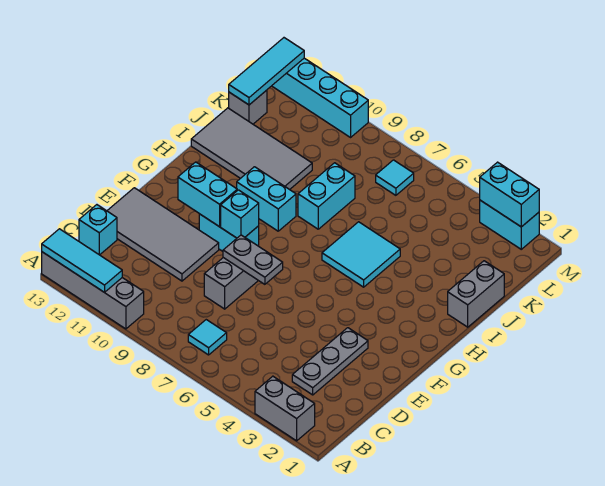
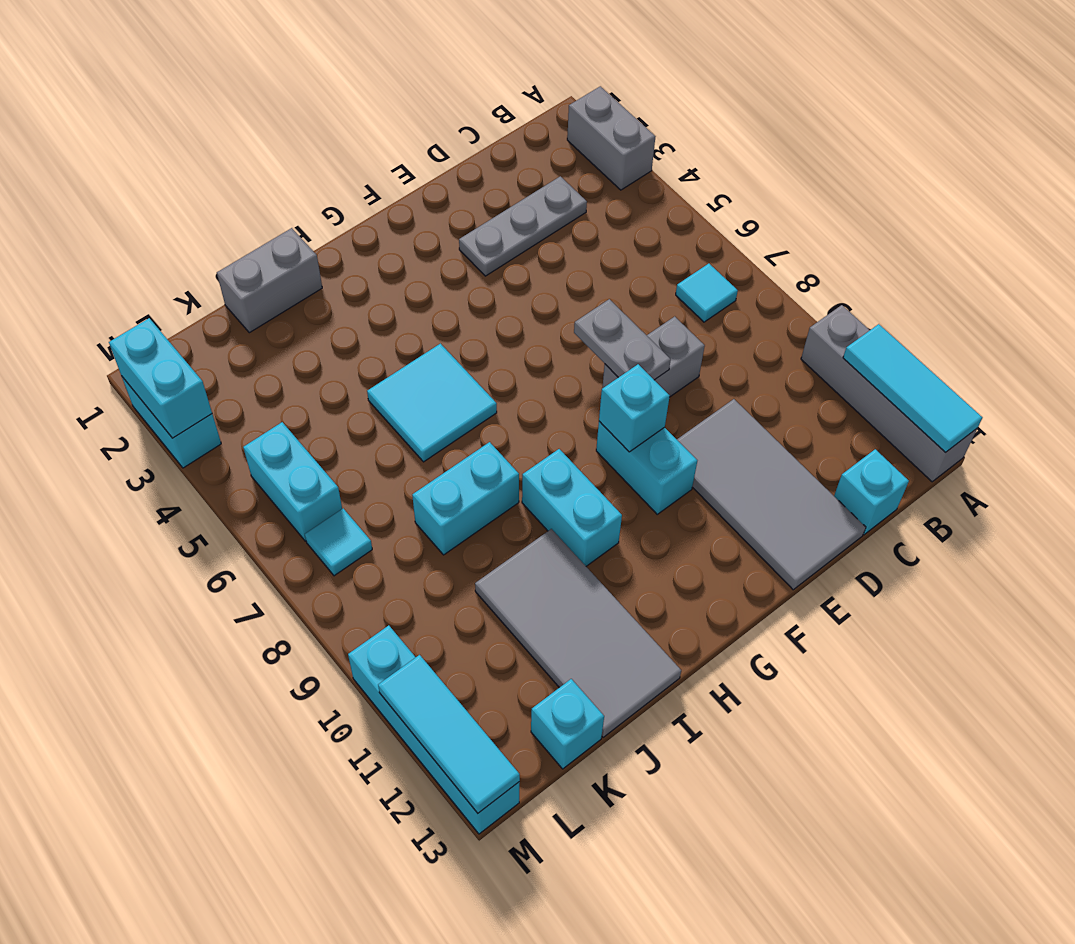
cyan brick F10:F11 level 2 -> cyan brick L5:L6 level 1
grey brick K13 level 1 -> cyan brick K13 level 1
cyan tile K13:M13 level 2 -> cyan tile M11:M13 level 2

